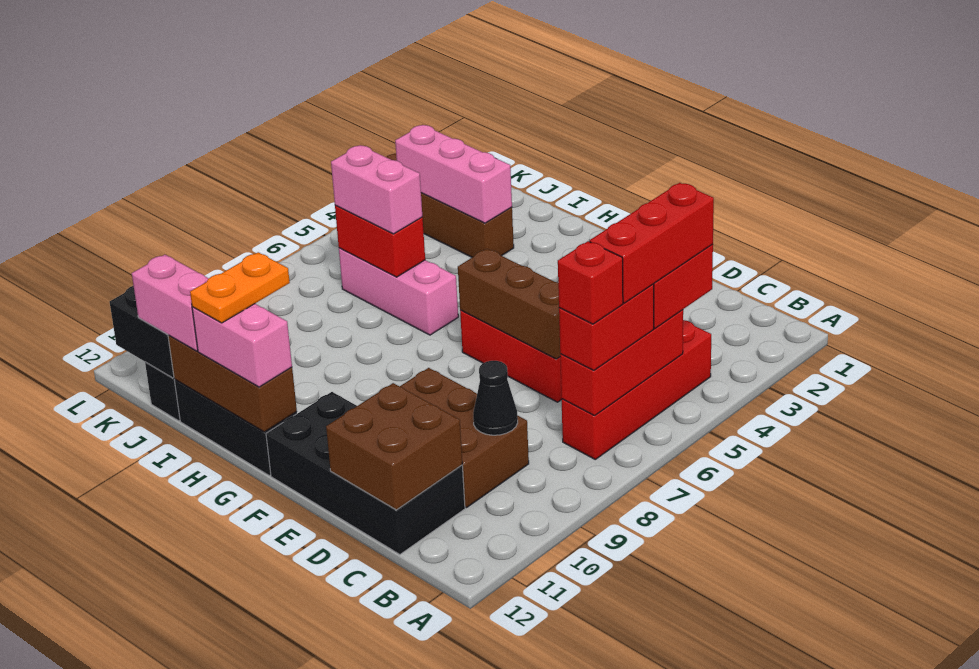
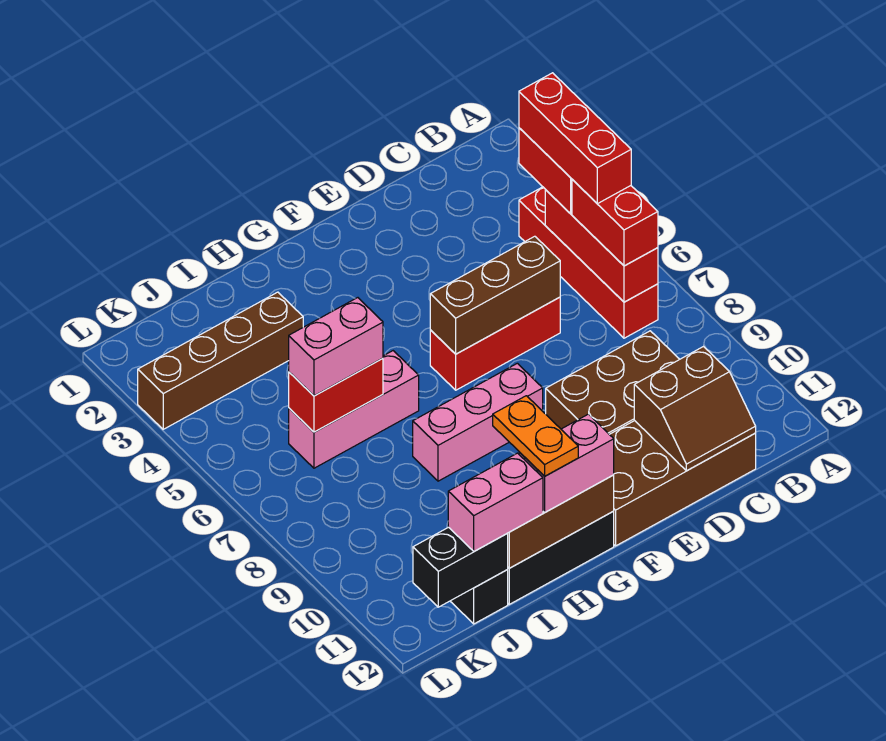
red brick B7 level 4 -> none
black cone C9 level 2 -> none
black brick C11:F12 level 1 -> brown brick C11:F12 level 1
brown brick C11:D12 level 2 -> brown slope C11:D12 level 2 top 11
pink brick I3:K3 level 2 -> pink brick F8:H8 level 1

